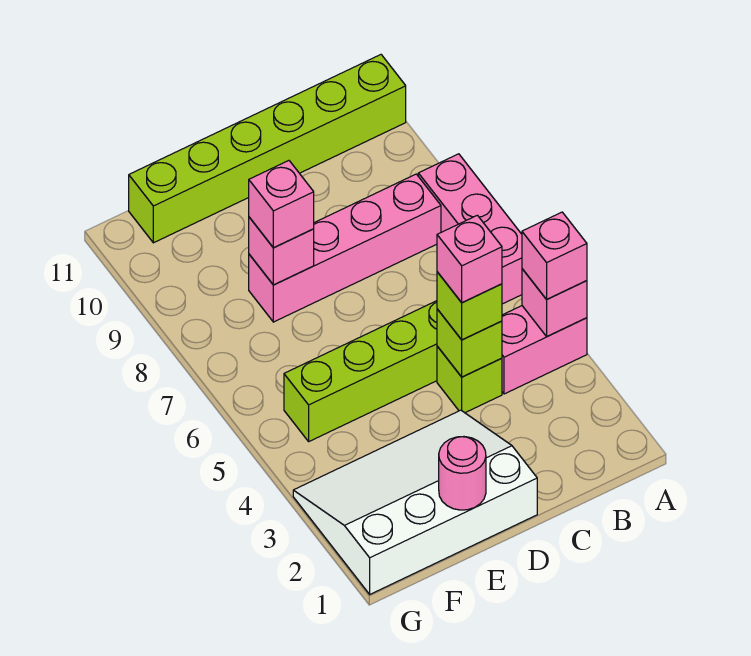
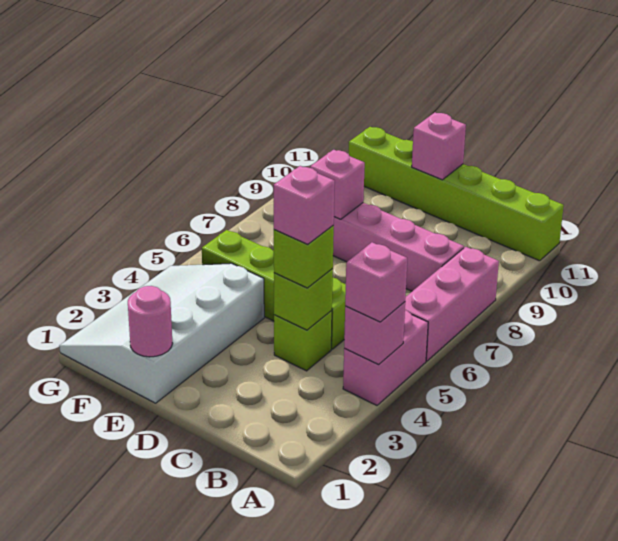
pink brick A4:B4 level 1 -> pink brick A4:A5 level 1
white slope D1:G3 level 1 top 1 -> white slope E1:G4 level 1 top E
pink brick E8 level 3 -> pink brick D11 level 2

